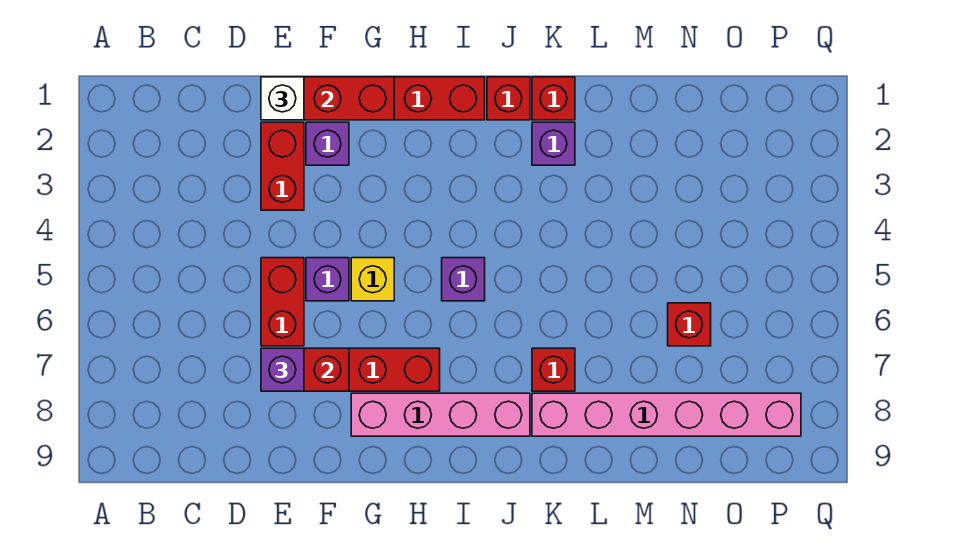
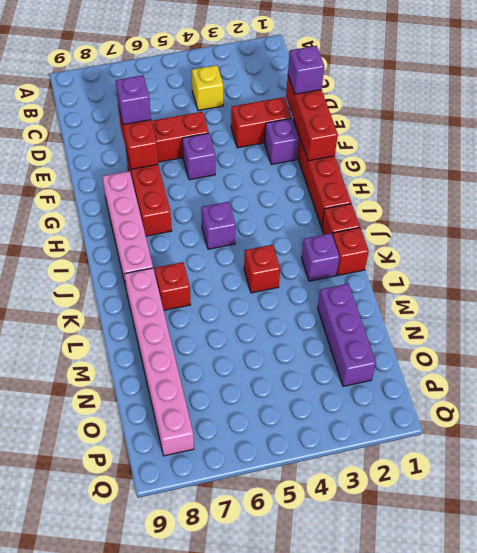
white brick E1 level 3 -> purple brick E1 level 3
yellow brick G5 level 1 -> yellow brick C4 level 1
none -> purple brick M2:O2 level 1
red brick N6 level 1 -> red brick K4 level 1

